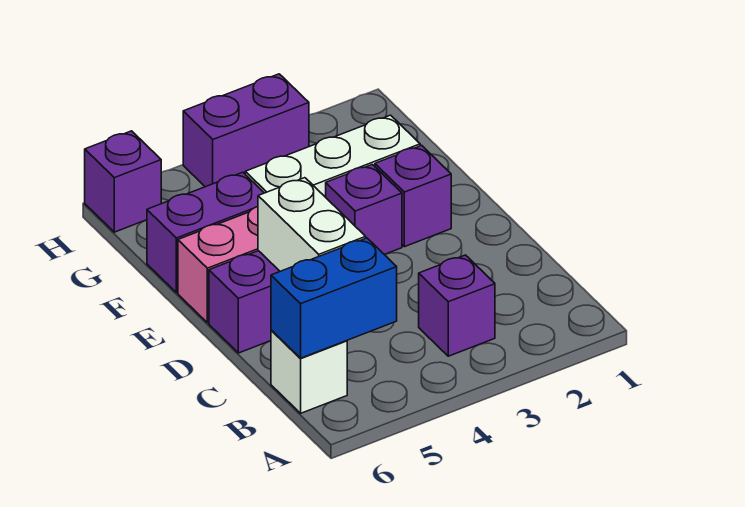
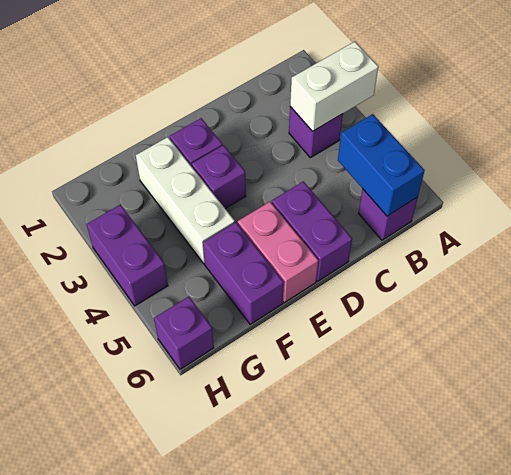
white brick B6 level 1 -> purple brick B6 level 1
white brick C5:D5 level 2 -> white brick A3:B3 level 2

